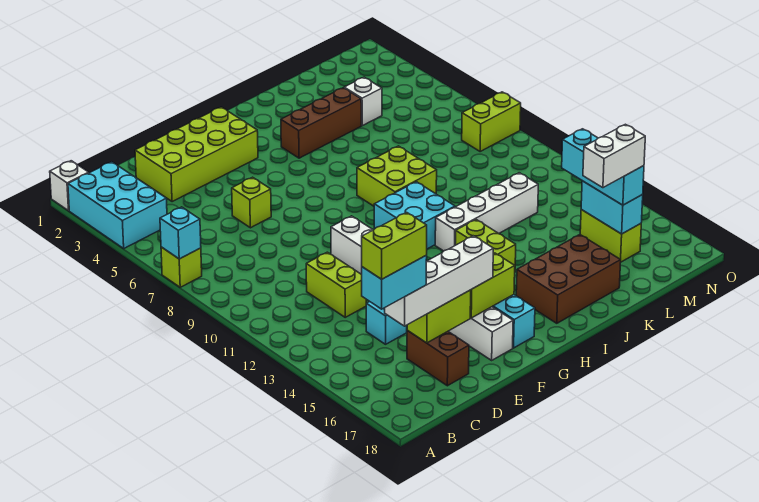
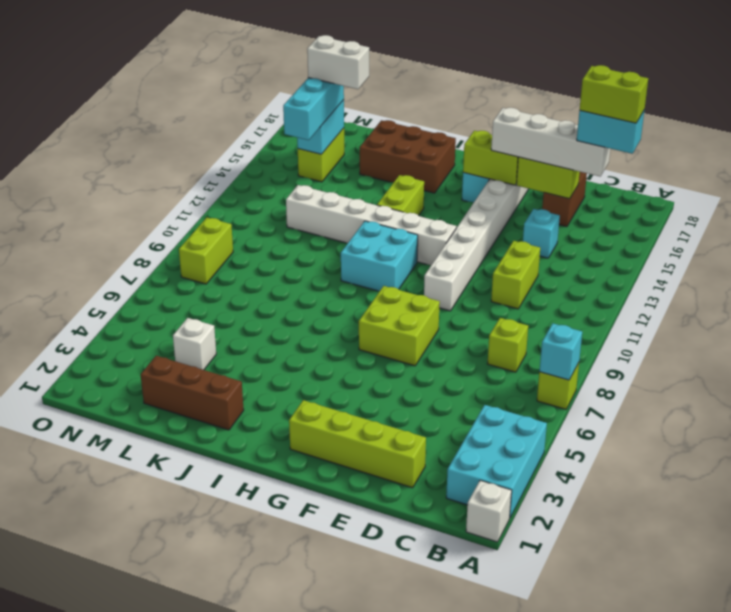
lime brick D2:G3 level 1 -> lime brick D2:G2 level 1
lime brick E6 level 1 -> lime brick C8 level 1
brown brick I4:K4 level 1 -> brown brick J2:L2 level 1
lime brick I8:J9 level 1 -> lime brick F7:G8 level 1
white brick I12:L12 level 1 -> white brick G12:L12 level 1
lime brick N8:O8 level 1 -> lime brick N8:N9 level 1

